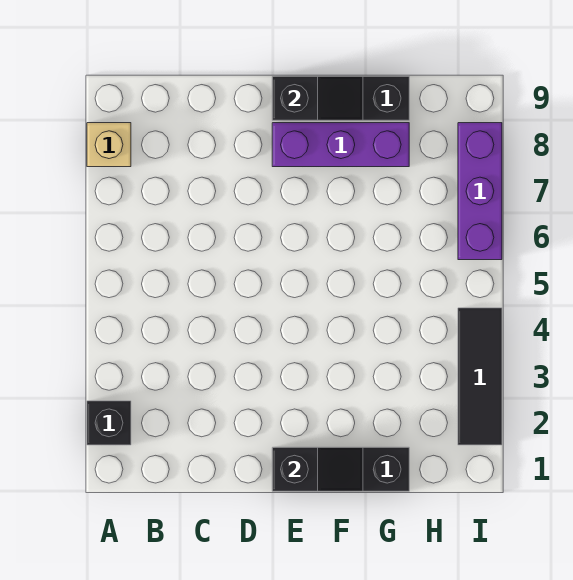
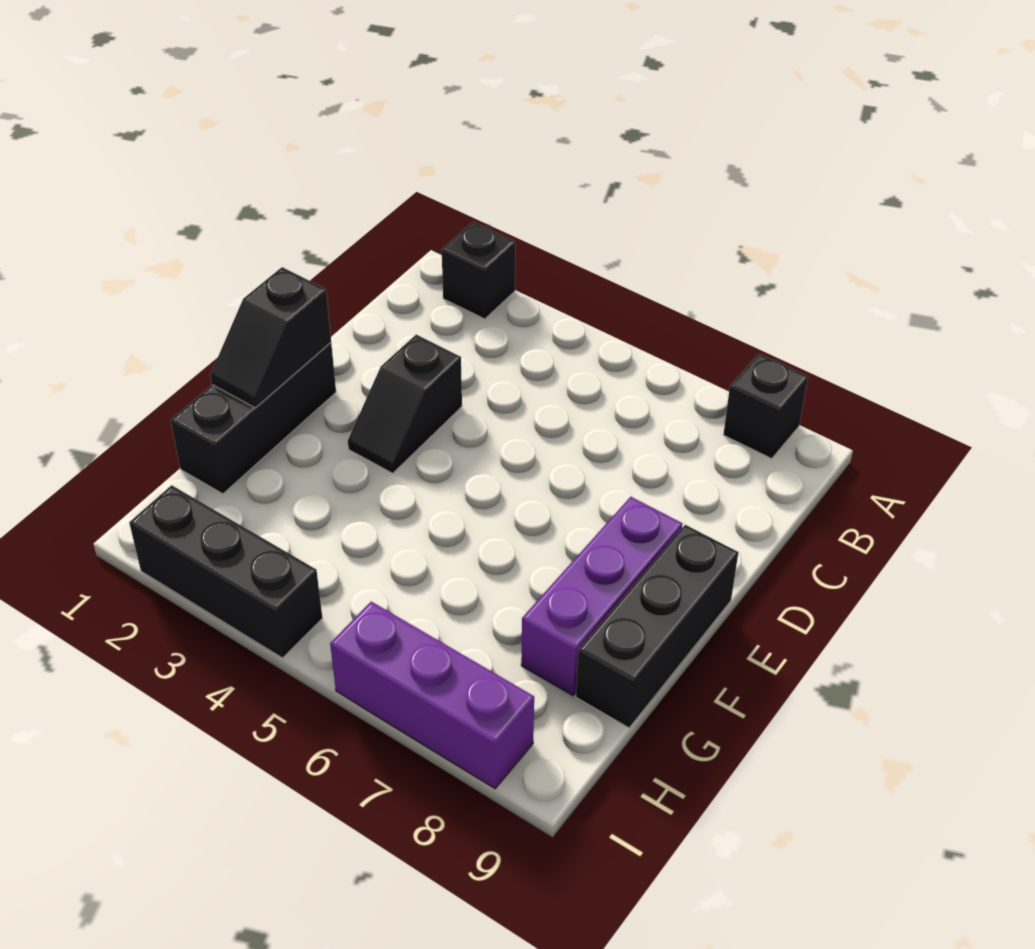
tan brick A8 level 1 -> black brick A8 level 1
black slope E9:F9 level 2 top E -> black slope D3:E3 level 1 top D
black tile I2:I4 level 1 -> black brick I2:I4 level 1

